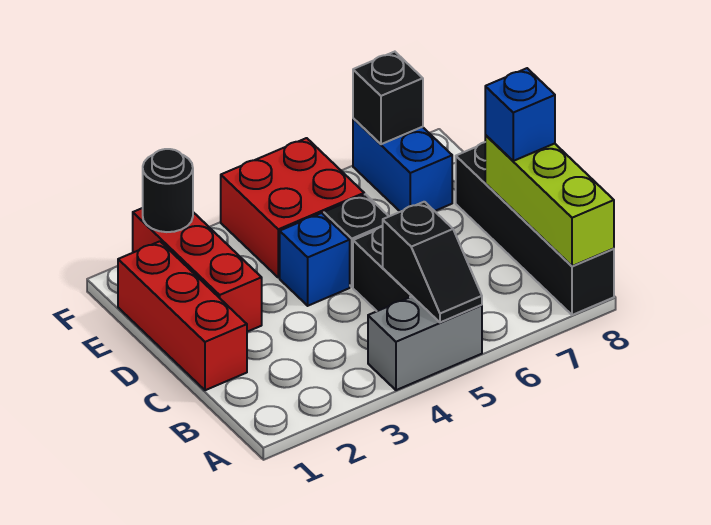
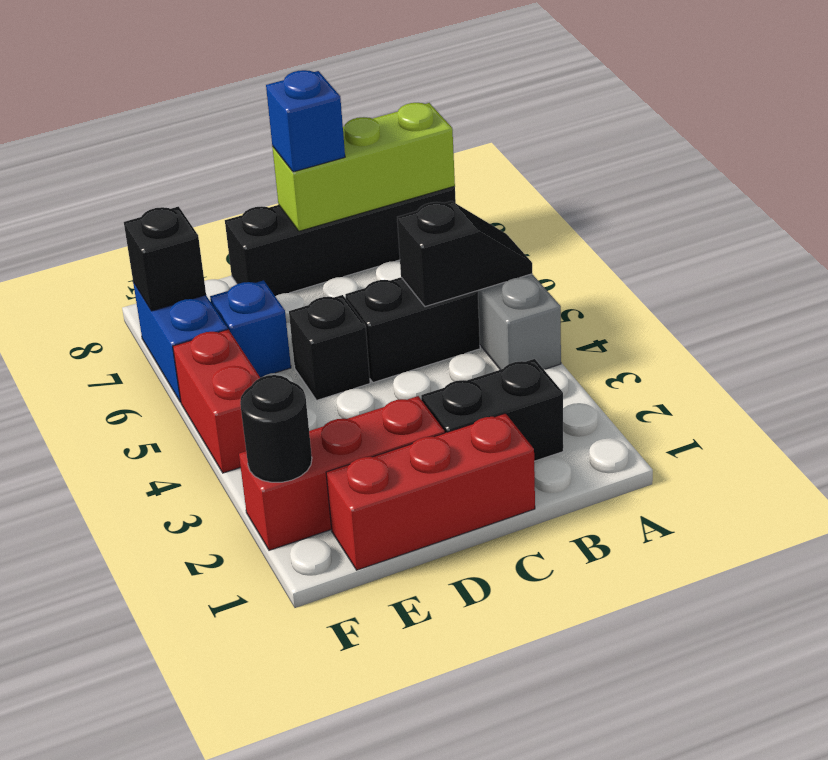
none -> black brick B2:C2 level 1
blue brick D4 level 1 -> blue brick E6 level 1
red brick E4:F5 level 1 -> red brick F4:F5 level 1
blue brick E7:F7 level 1 -> blue brick F6:F7 level 1

